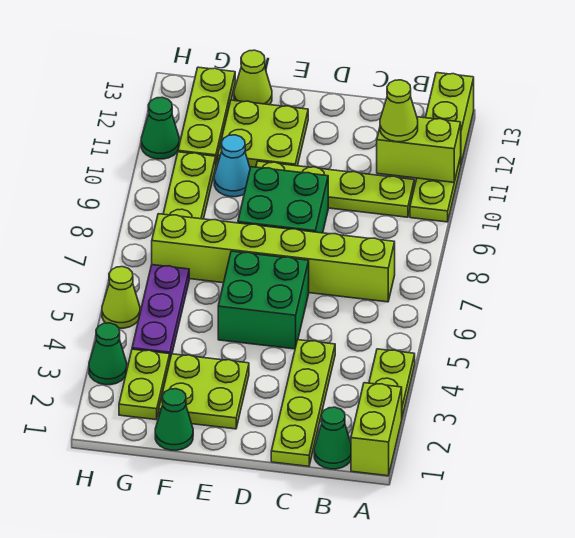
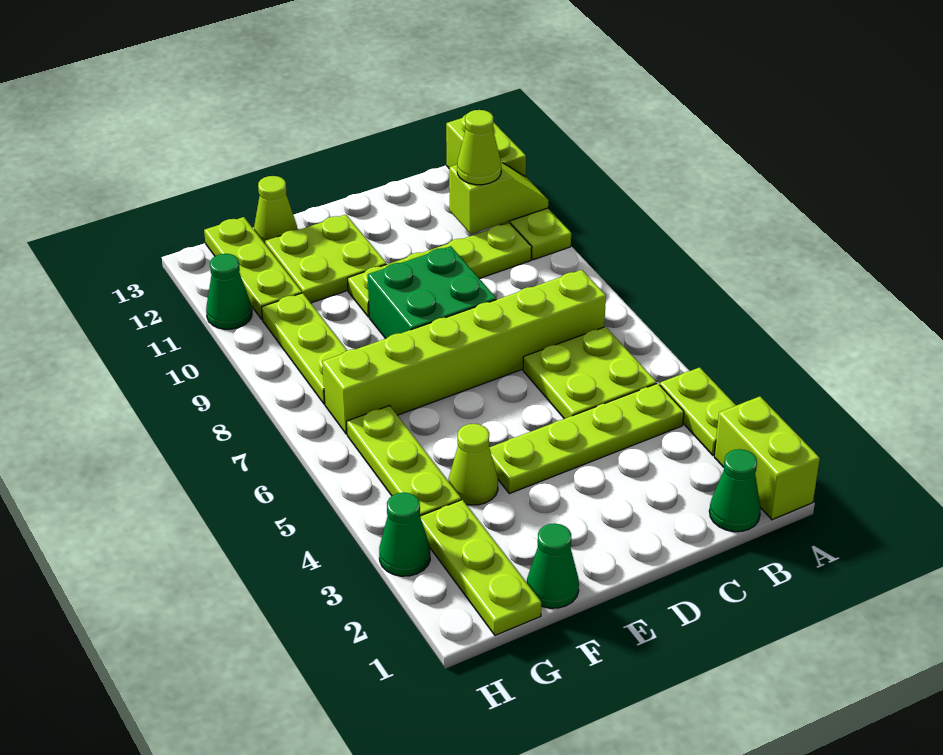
lime brick A11:B11 level 2 -> lime slope A11:B11 level 2 top B
lime plate C1:C4 level 1 -> lime plate B4:E4 level 1
green brick D5:E6 level 1 -> none
lime plate E2:F3 level 1 -> lime plate B5:C6 level 1
cyan cone F10 level 1 -> none
lime plate G2:G3 level 1 -> lime plate G1:G3 level 1
purple plate G4:G6 level 1 -> lime plate G4:G6 level 1
lime cone H5 level 1 -> lime cone F4 level 1

